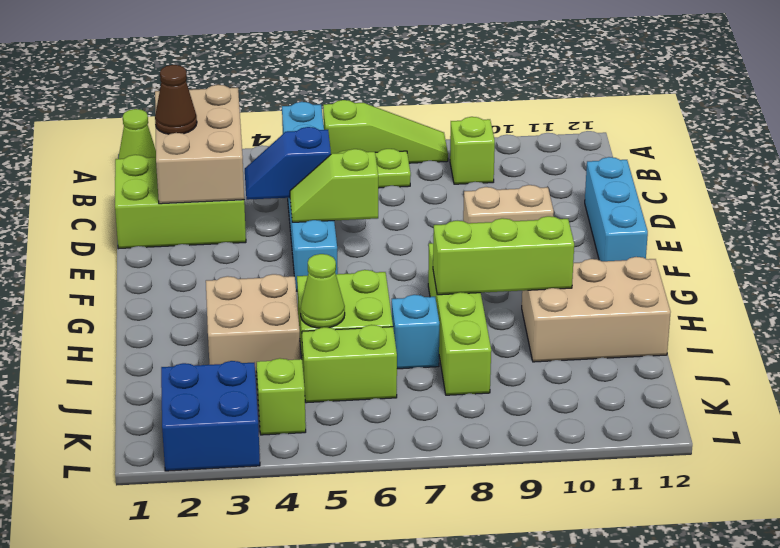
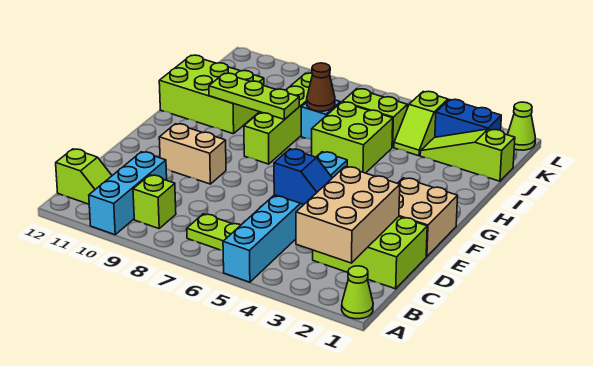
lime slope A6:A8 level 1 top 6 -> lime slope J1:J3 level 1 top 1
brown cone C2 level 3 -> brown cone I7 level 2
cyan brick D12:F12 level 1 -> cyan brick A10:C10 level 1
lime slope E5:E6 level 2 top 6 -> lime slope B11:B12 level 1 top 12
tan brick H3:I4 level 1 -> tan brick E1:F2 level 1
lime brick H8:H10 level 2 -> lime plate H8:H10 level 2
tan brick H10:I12 level 1 -> lime brick H10:I12 level 1
lime cone I5 level 2 -> lime cone L1 level 1
blue brick K2:L3 level 1 -> blue brick K2:K3 level 1

